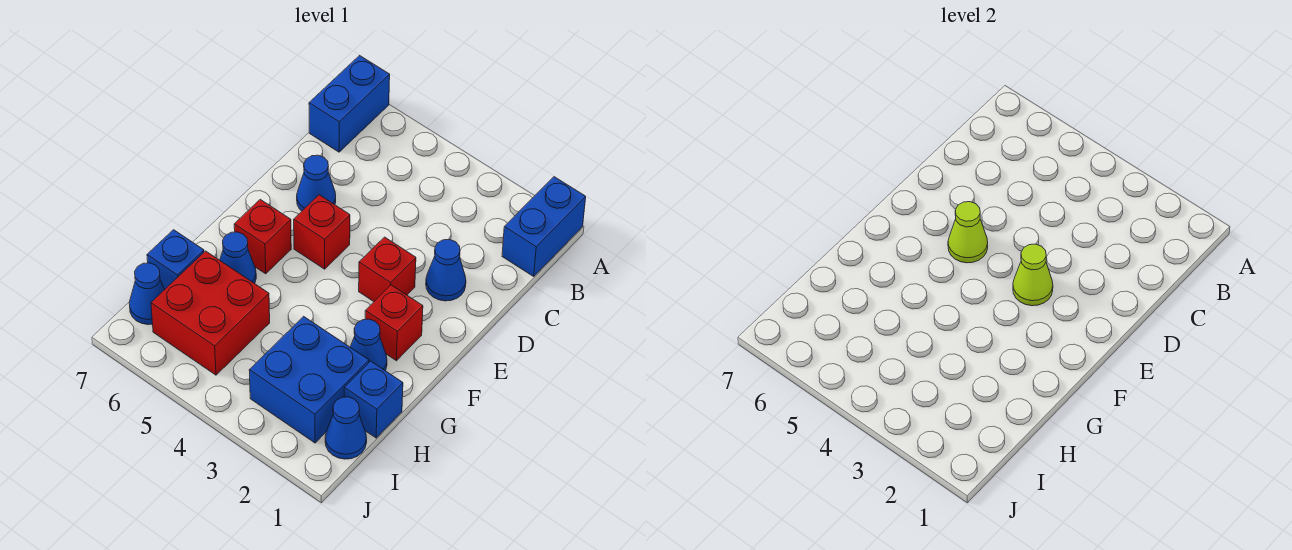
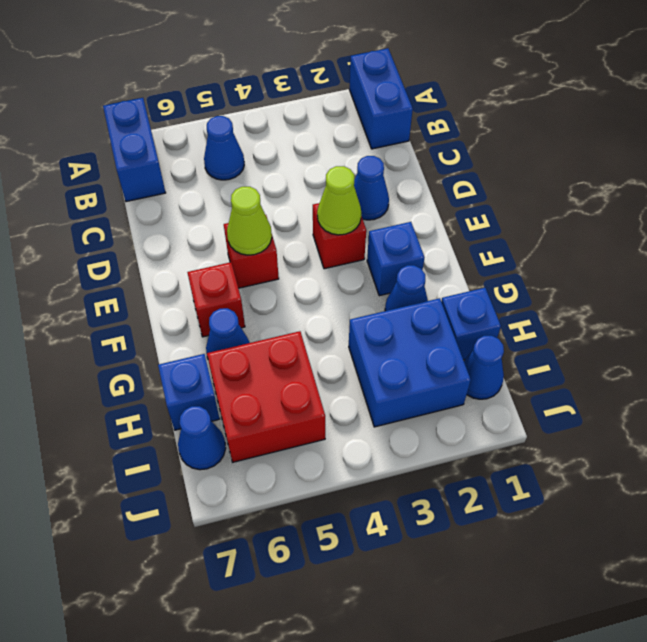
blue cone D6 level 1 -> blue cone B5 level 1
red brick F2 level 1 -> blue brick F2 level 1

